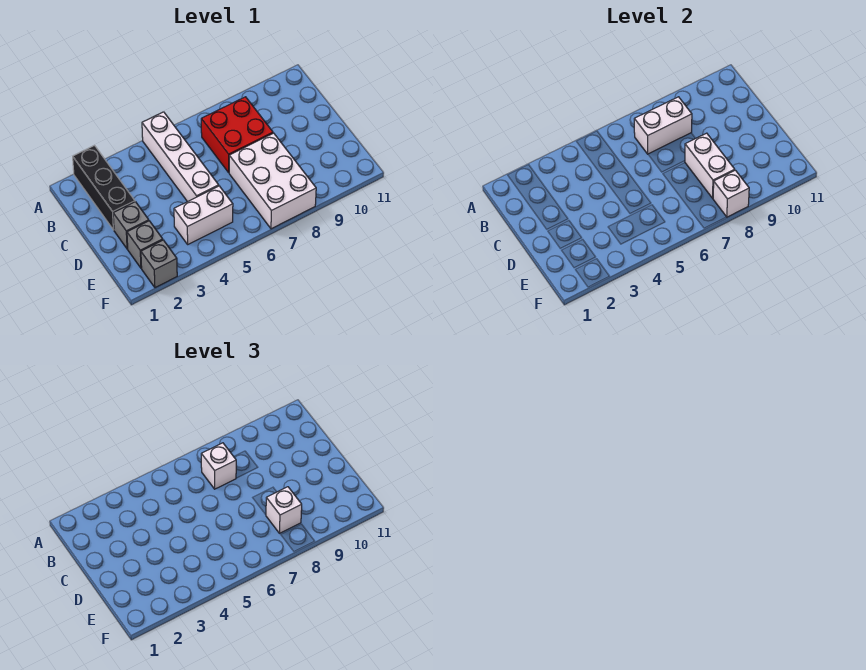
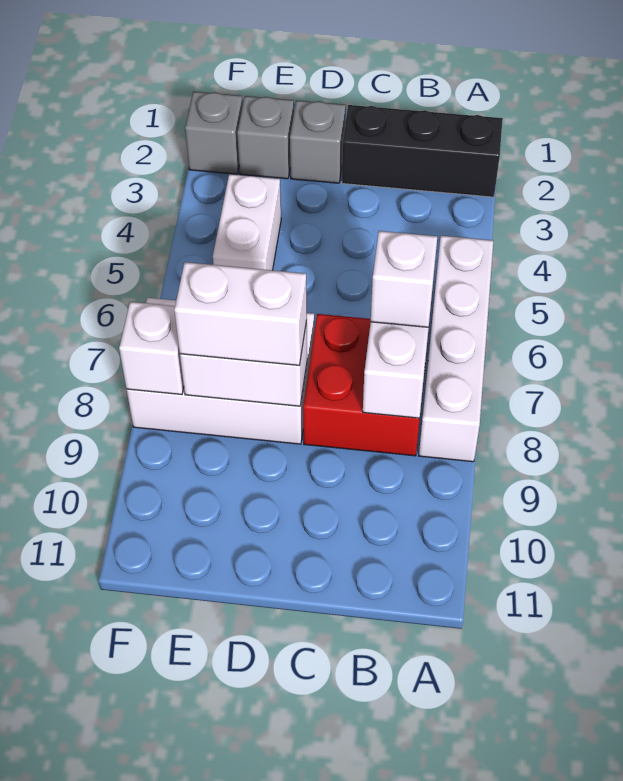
white brick A5:D5 level 1 -> white brick A5:A8 level 1
white brick E8 level 3 -> white brick D8:E8 level 3

